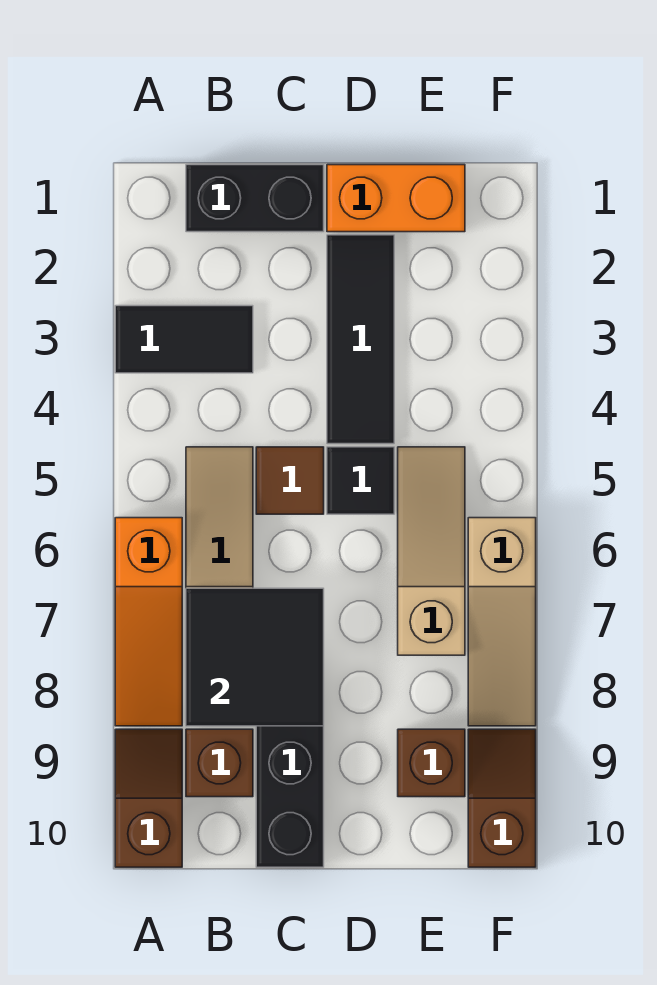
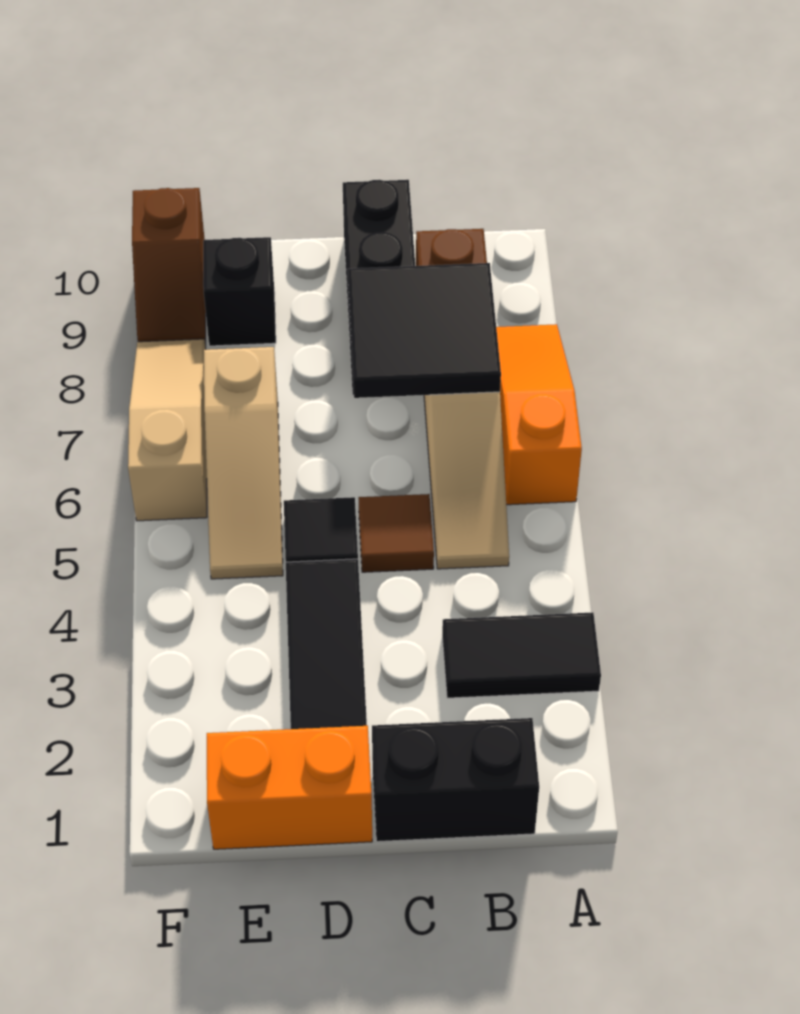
brown slope A9:A10 level 1 top 10 -> none
brown brick E9 level 1 -> black brick E9 level 1

